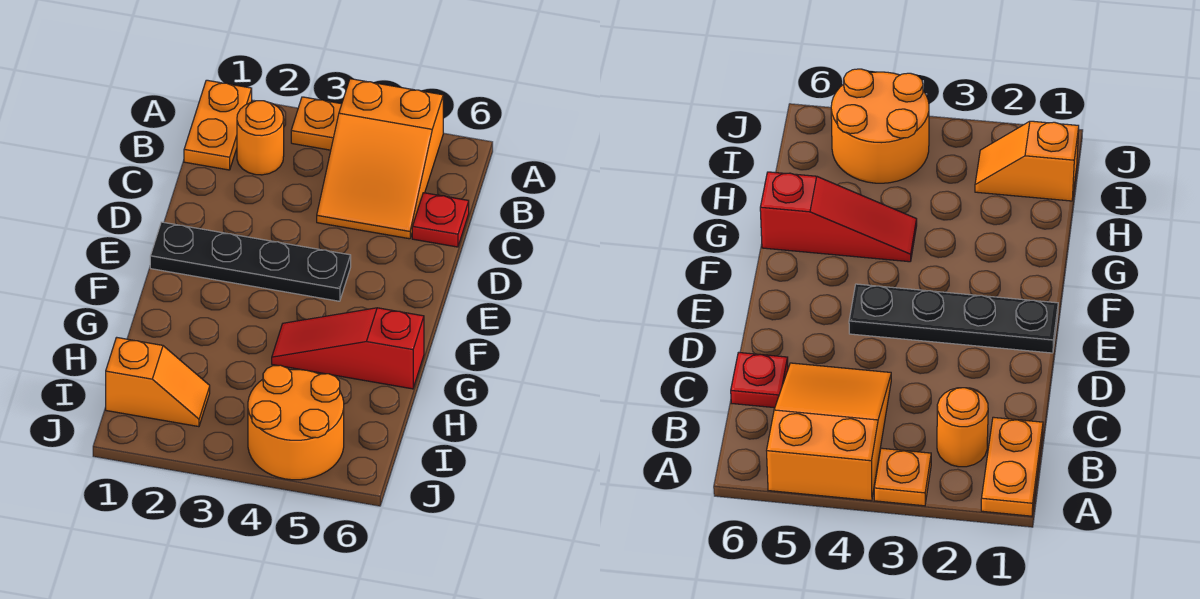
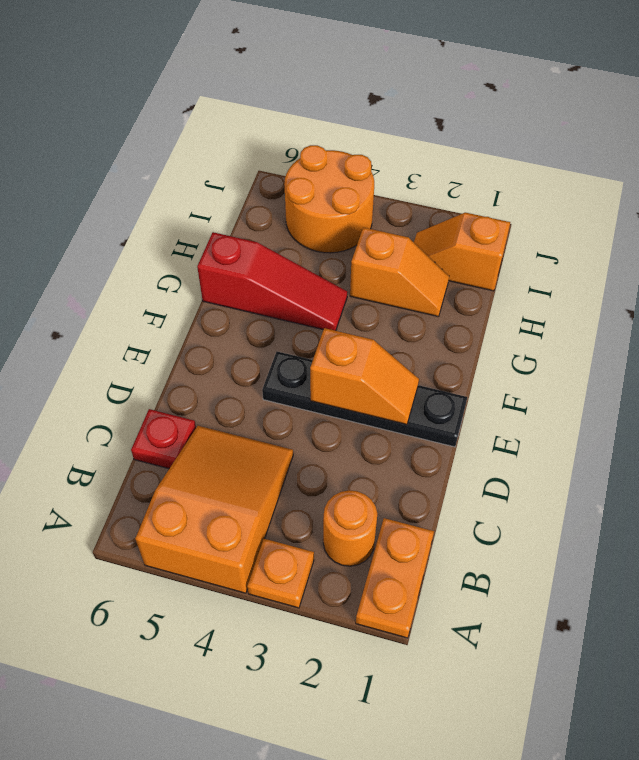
none -> orange slope E2:E3 level 2 top 3
none -> orange slope H2:H3 level 1 top 3

